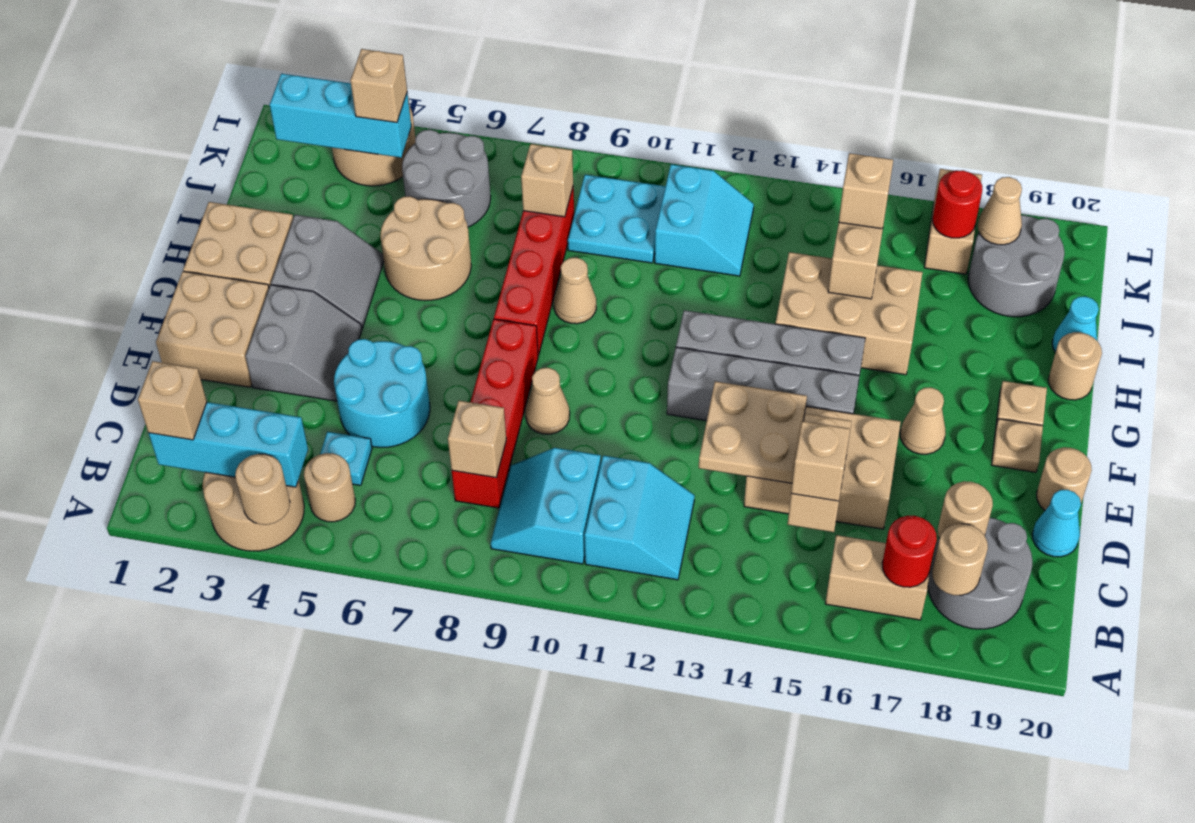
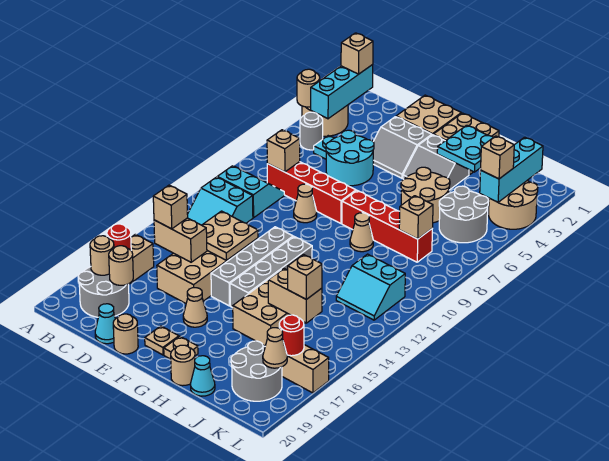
tan round brick B5 level 1 -> grey round brick B5 level 1
cyan plate J9:K10 level 1 -> cyan plate H2:I3 level 2

